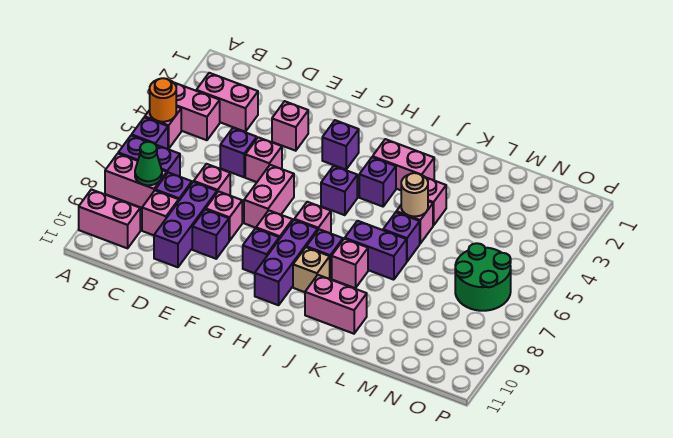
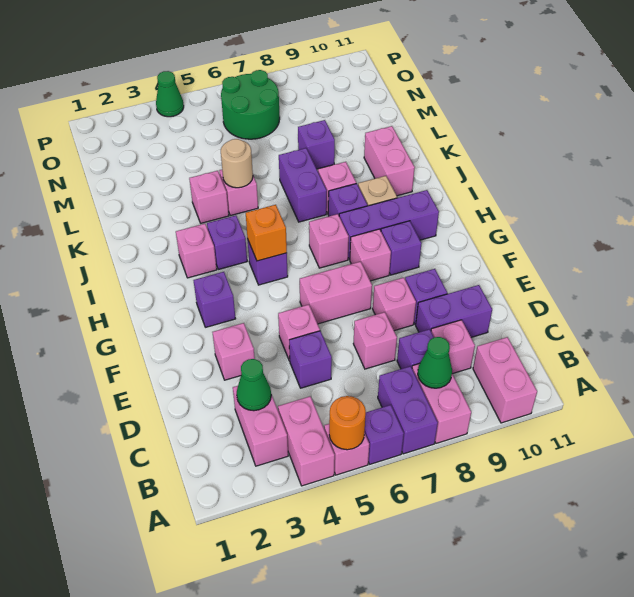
none -> green cone C3 level 2
purple brick D8:D10 level 1 -> purple brick D9:D10 level 1
none -> orange brick H5 level 2
pink brick I3:J3 level 1 -> pink brick I3 level 1
purple brick K6 level 1 -> purple brick L8 level 1
none -> green cone P4 level 1

